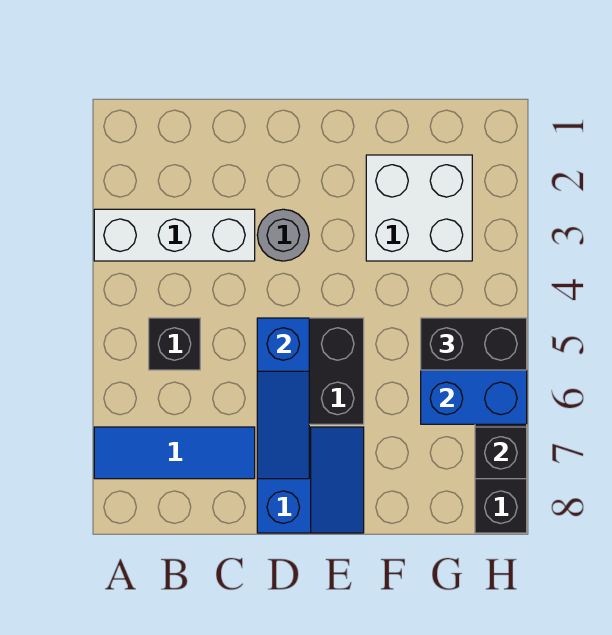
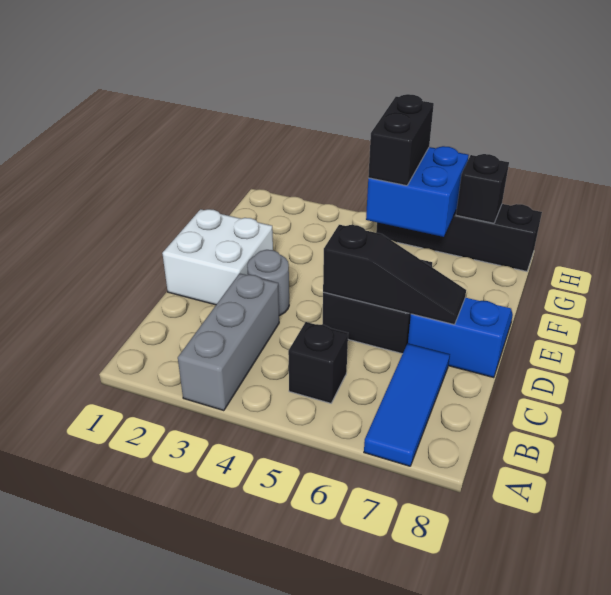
white brick A3:C3 level 1 -> grey brick A3:C3 level 1
blue slope D5:D7 level 2 top 5 -> black slope D5:D7 level 2 top 5
white brick F2:G3 level 1 -> white brick D1:E2 level 1

